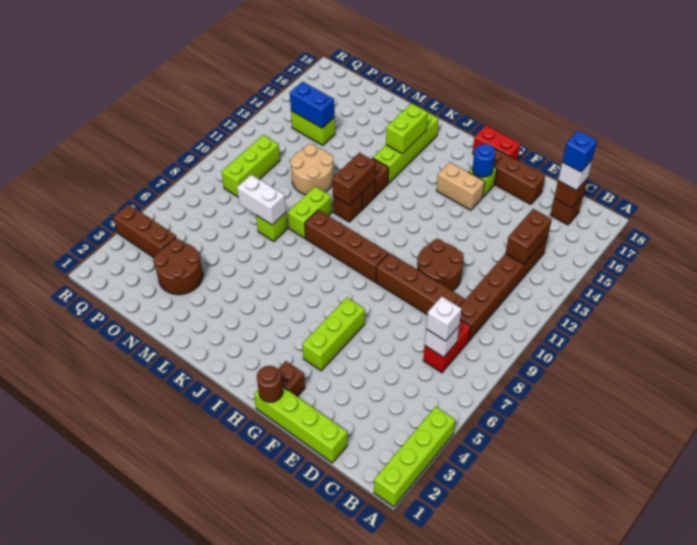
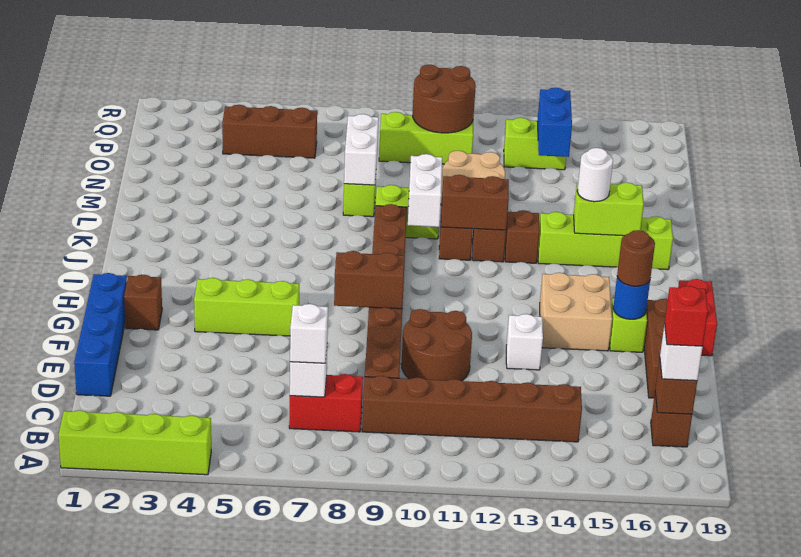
brown brick C13:C14 level 2 -> brown brick G8:G9 level 2
blue brick C17 level 4 -> red brick C17 level 4
lime brick D1:G1 level 1 -> blue brick D1:G1 level 1
none -> white brick F13 level 1
brown round brick G1 level 2 -> brown round brick G16 level 3
tan brick G15:H15 level 1 -> tan brick G14:H15 level 1
none -> white brick K10:L10 level 2
none -> white round brick K15 level 3
brown round brick N3:O4 level 1 -> brown round brick P10:Q11 level 2
lime brick O14:P14 level 1 -> lime brick P13:P14 level 1
brown brick P4:R4 level 1 -> brown brick P4:P6 level 1

